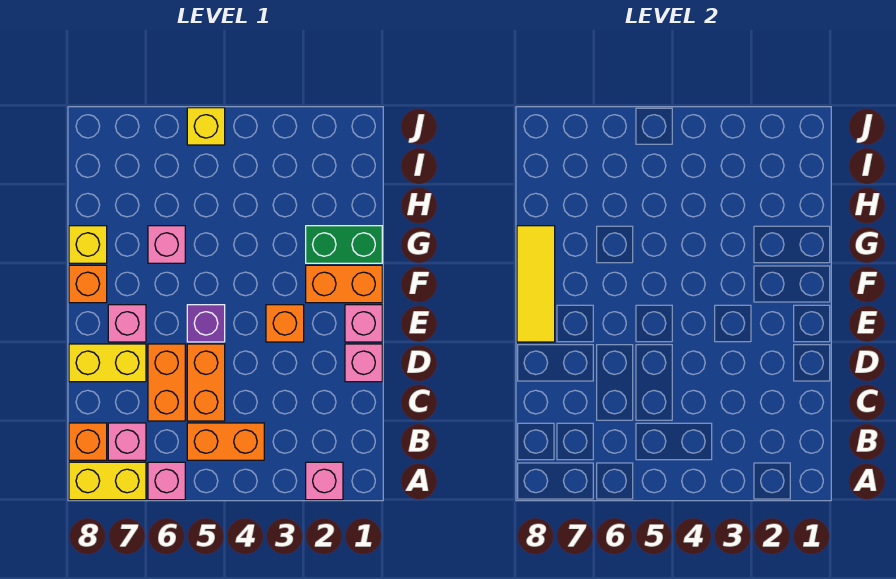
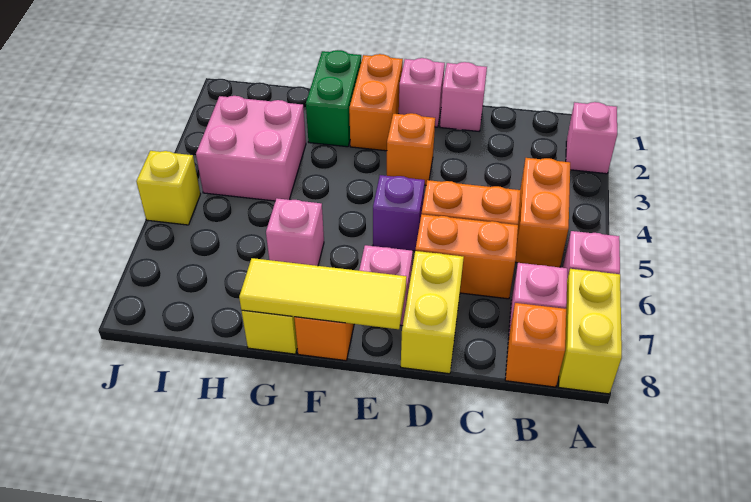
none -> pink brick H3:I4 level 1

